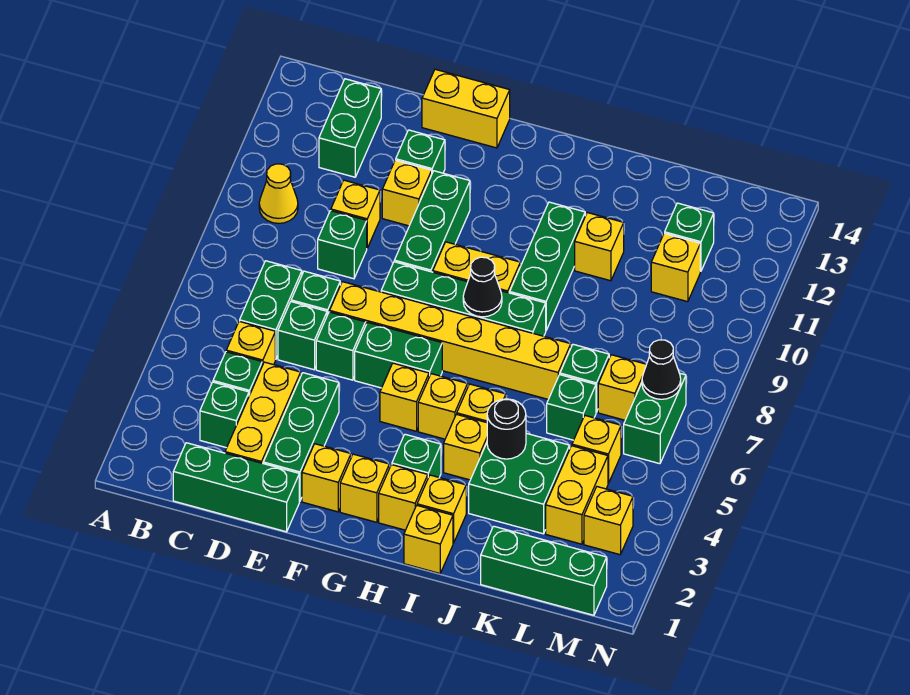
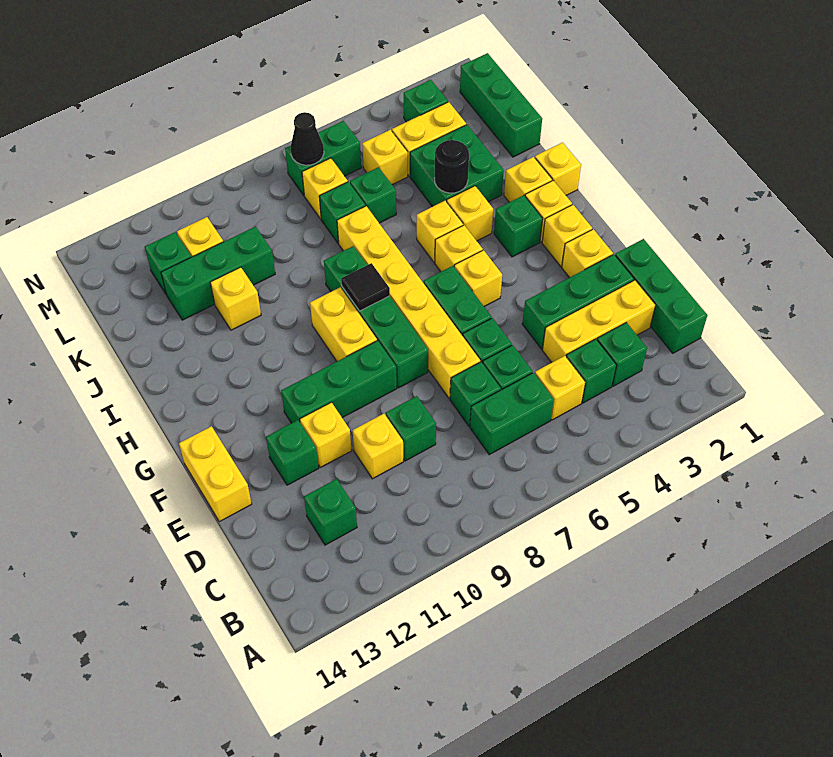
yellow cone B10 level 1 -> none
green brick C12:C13 level 1 -> green brick C12 level 1
black cone H8 level 2 -> black tile H8 level 2
green brick I9:I11 level 1 -> green brick K10:K12 level 1
yellow brick M3 level 1 -> green brick M3 level 1

